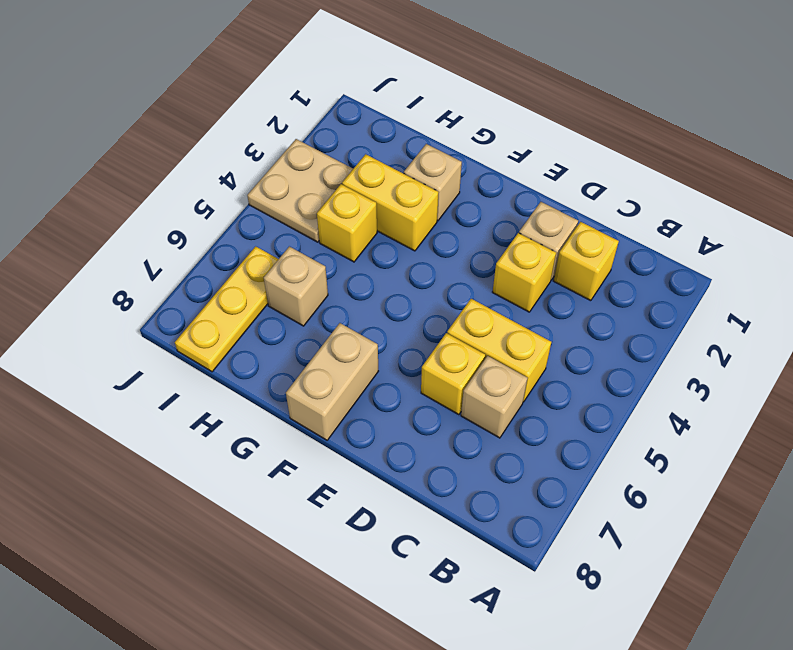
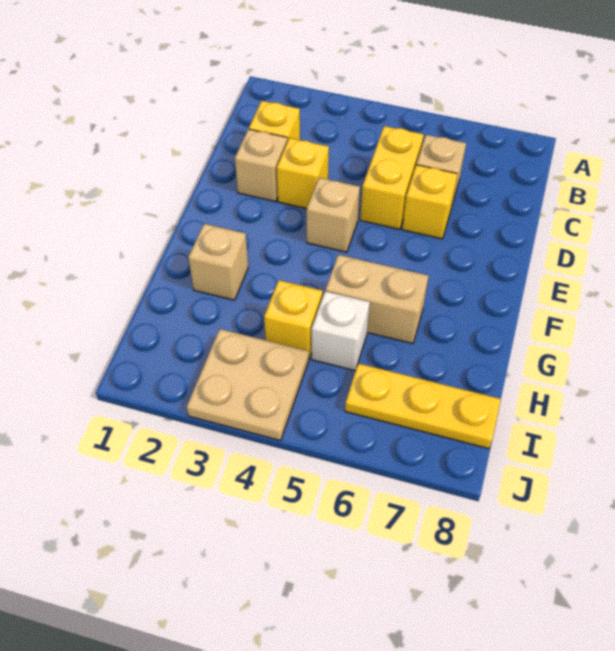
tan brick F7:F8 level 1 -> tan brick G5:G6 level 1
yellow brick G3:H3 level 1 -> none
none -> white brick H5 level 1
tan brick H6 level 1 -> tan brick E4 level 1

